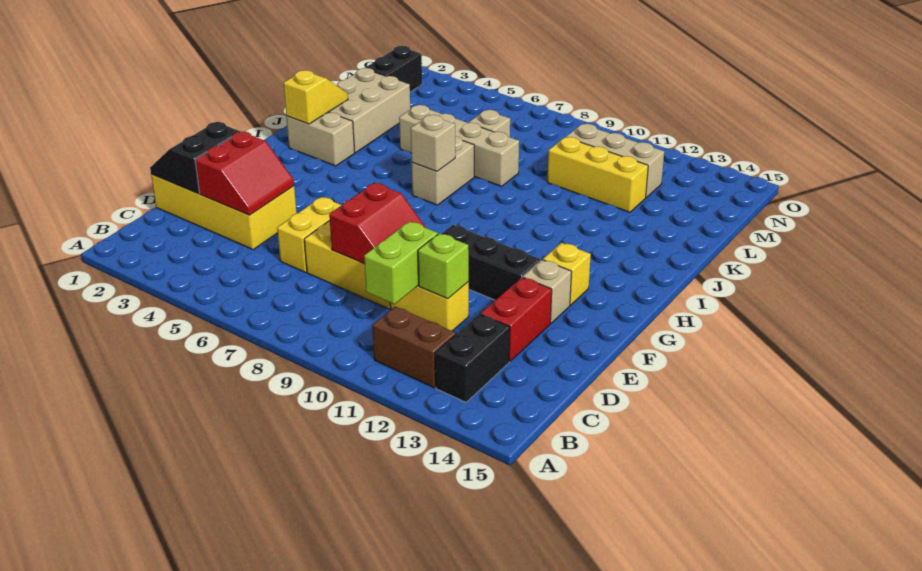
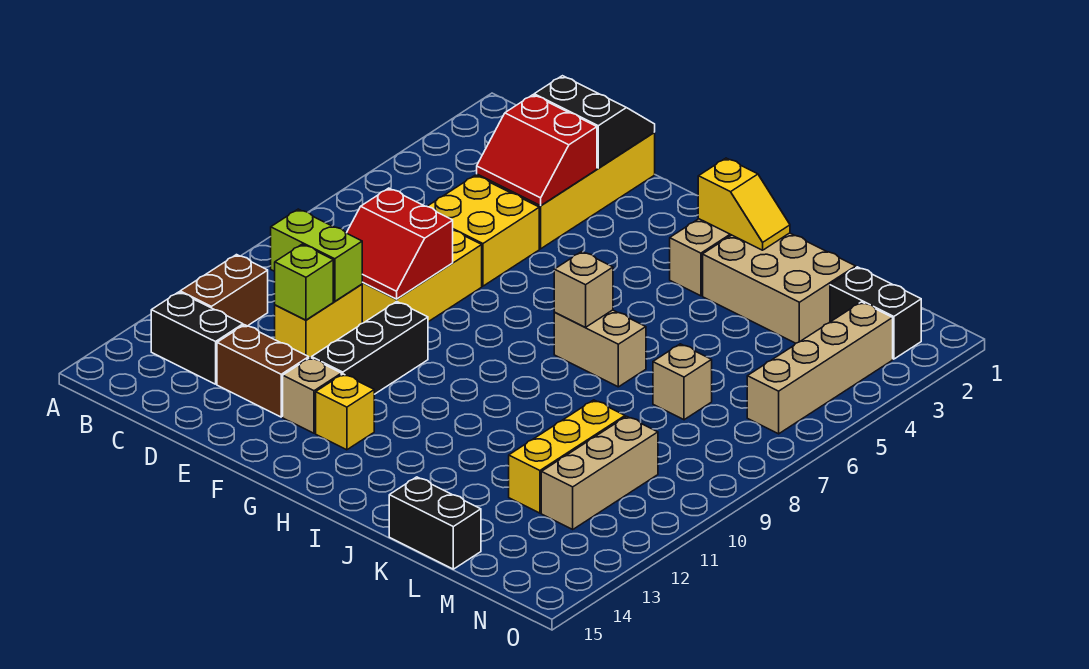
yellow brick D6:E6 level 1 -> yellow brick D5:E6 level 1
red brick D13:E13 level 1 -> brown brick D13:E13 level 1
tan brick K5:K8 level 1 -> tan brick N3:N6 level 1
none -> black brick K15:L15 level 1

